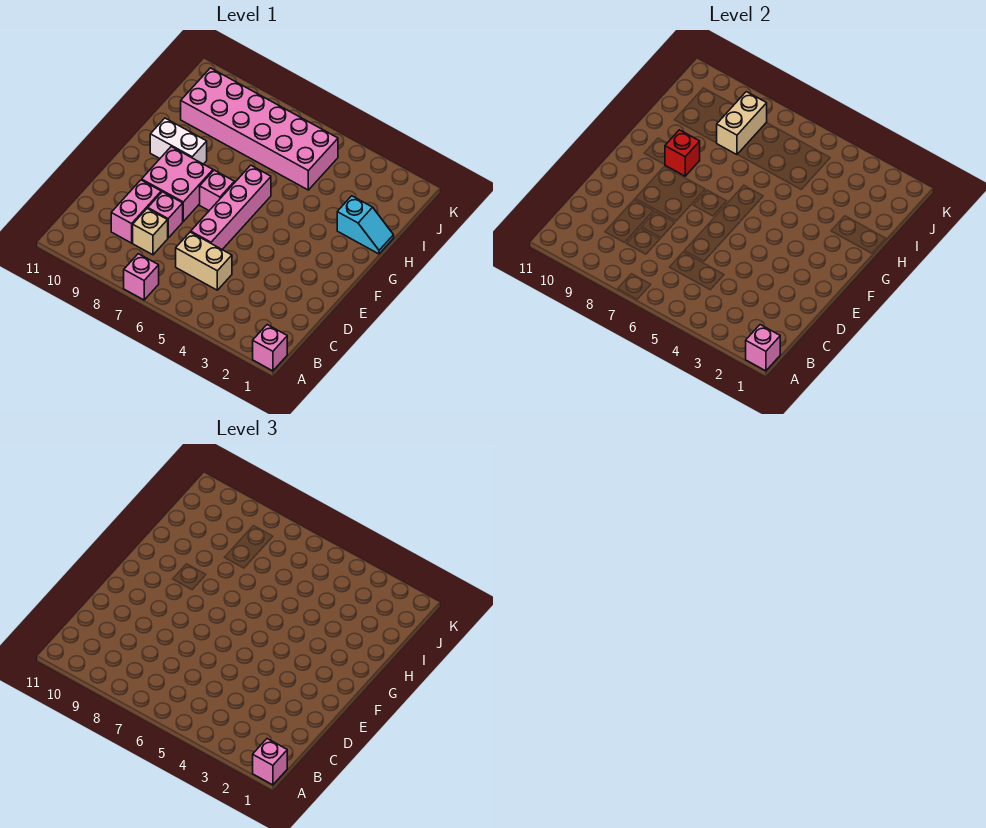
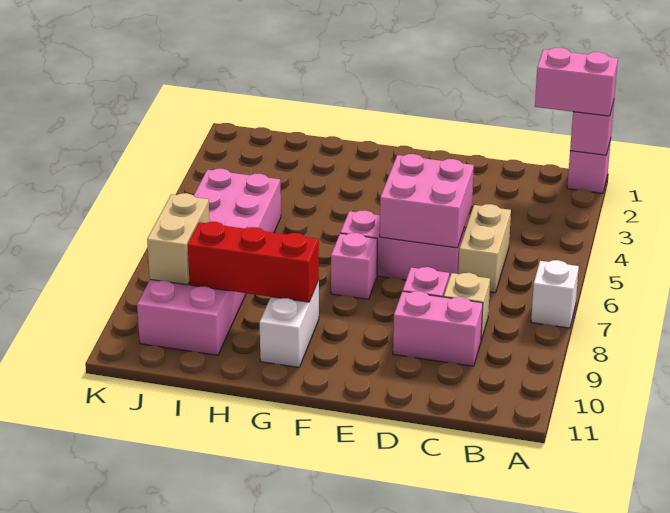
pink brick A1 level 3 -> pink brick A1:B1 level 3
pink brick A7 level 1 -> white brick A7 level 1
pink brick D6:G6 level 1 -> pink brick D6:F6 level 1
pink brick E8:F9 level 1 -> pink brick D5:E6 level 2
red brick G9 level 2 -> red brick G9:I9 level 2
cyan slope H1:H2 level 1 top 2 -> none
tan brick I8:J8 level 2 -> tan brick J8:J9 level 2

